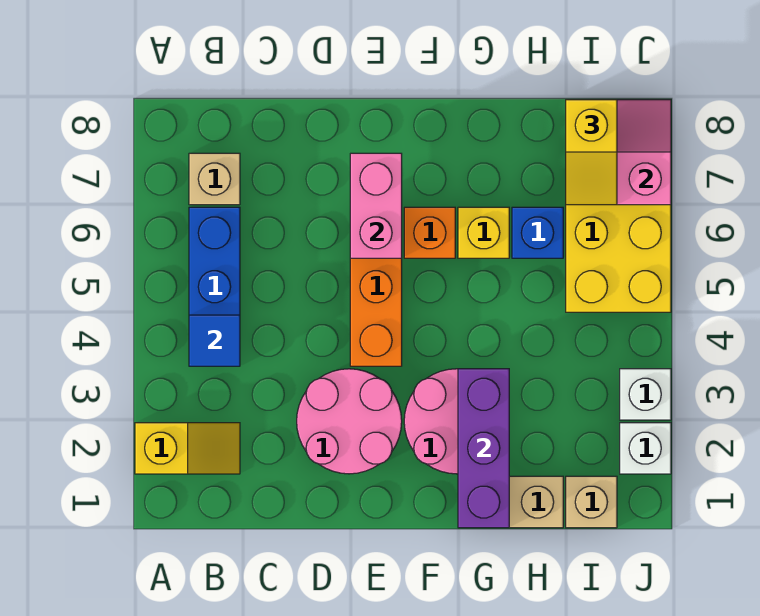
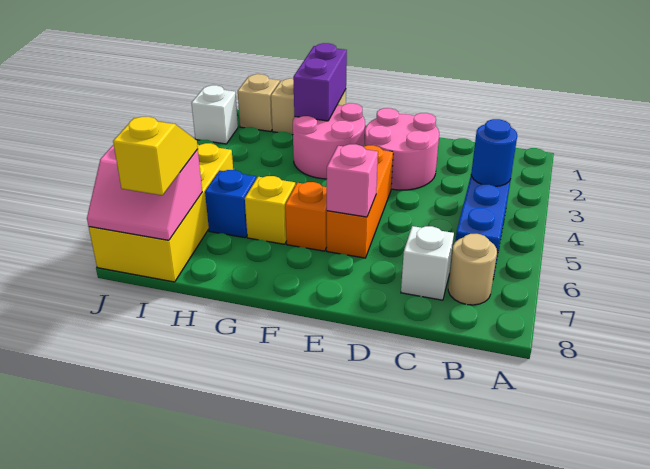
yellow slope A2:B2 level 1 top A -> none
blue tile B4 level 2 -> blue round brick B4 level 2
tan brick B7 level 1 -> tan round brick B7 level 1
pink brick E6:E7 level 2 -> pink brick E6 level 2
purple brick G1:G3 level 2 -> purple brick G1:G2 level 2
white brick J3 level 1 -> white brick C7 level 1

